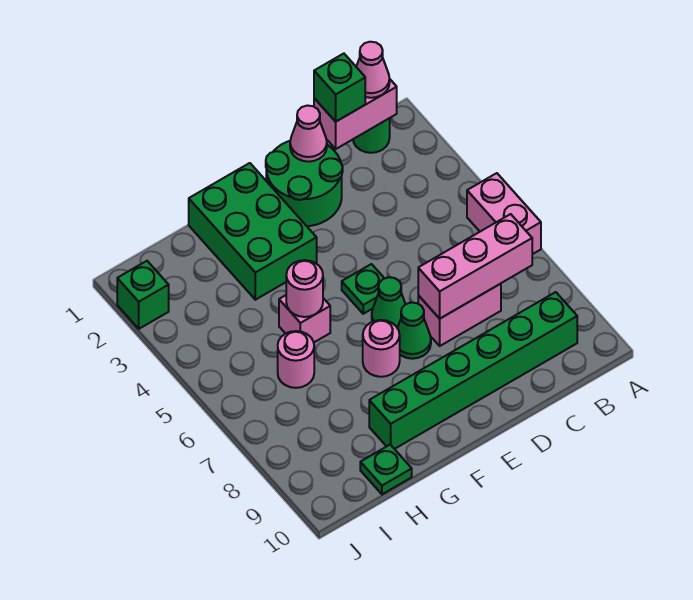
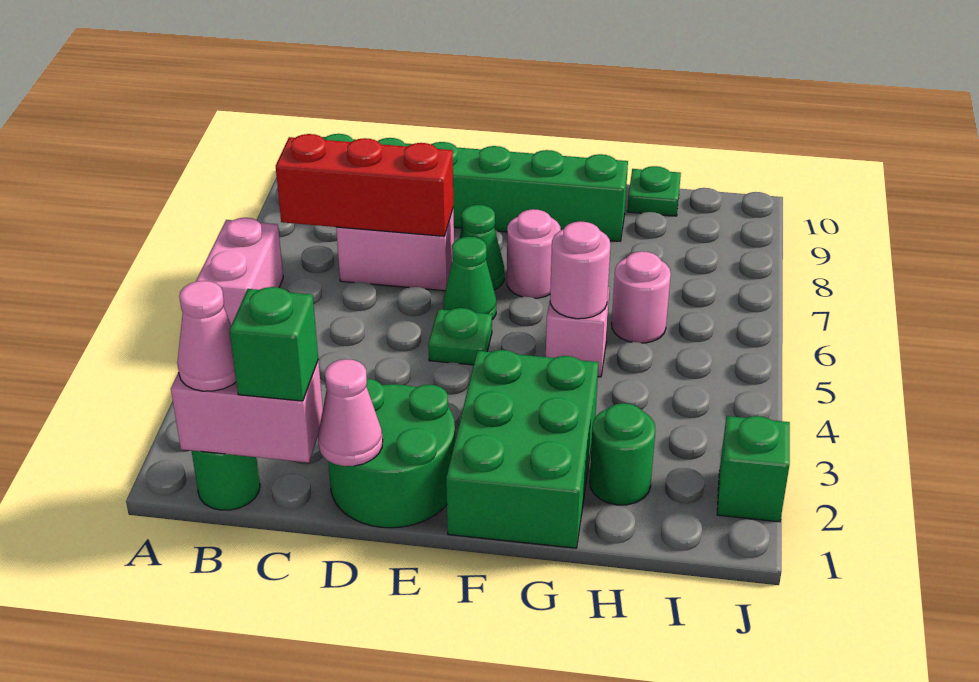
pink brick B7:D7 level 2 -> red brick B7:D7 level 2
none -> green round brick H2 level 1

